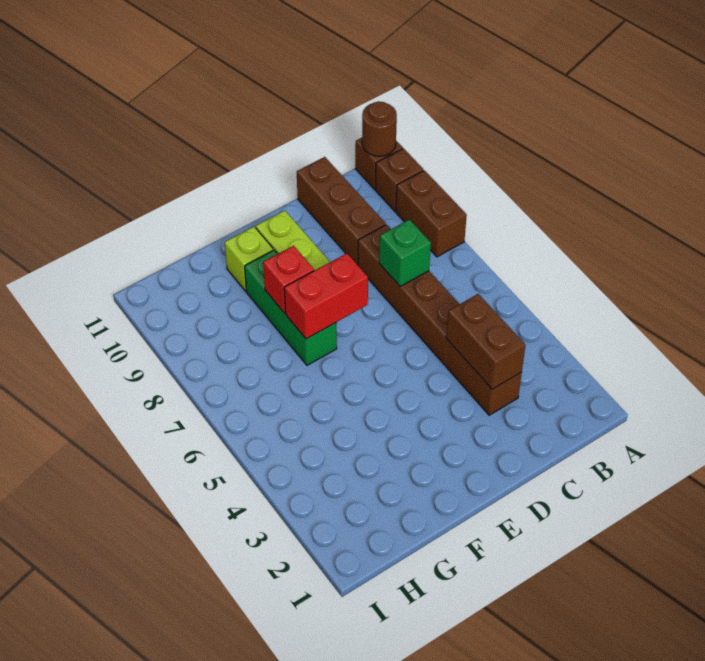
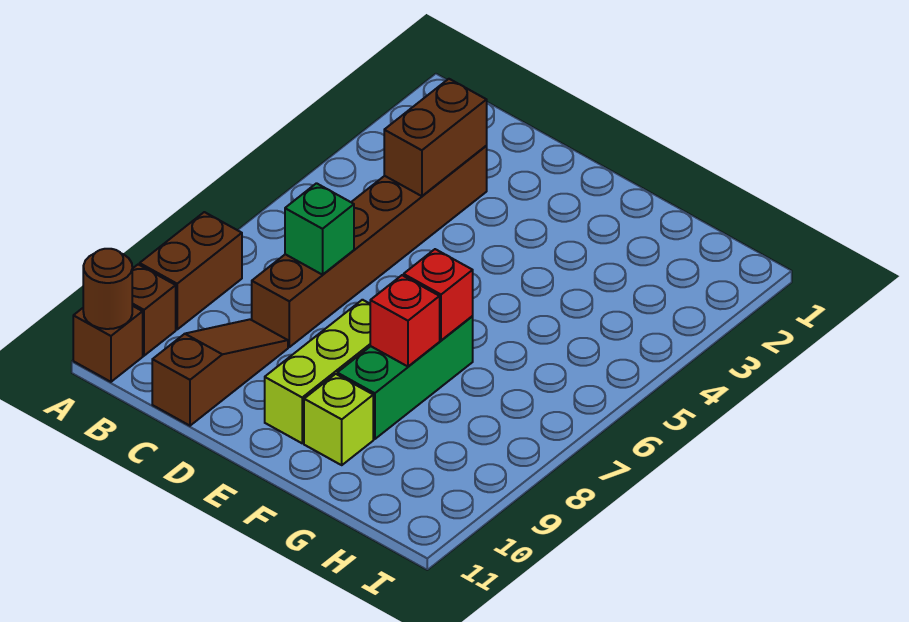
brown brick C9:C11 level 1 -> brown slope C9:C11 level 1 top 11
red brick E7:F7 level 2 -> red brick F7 level 2

